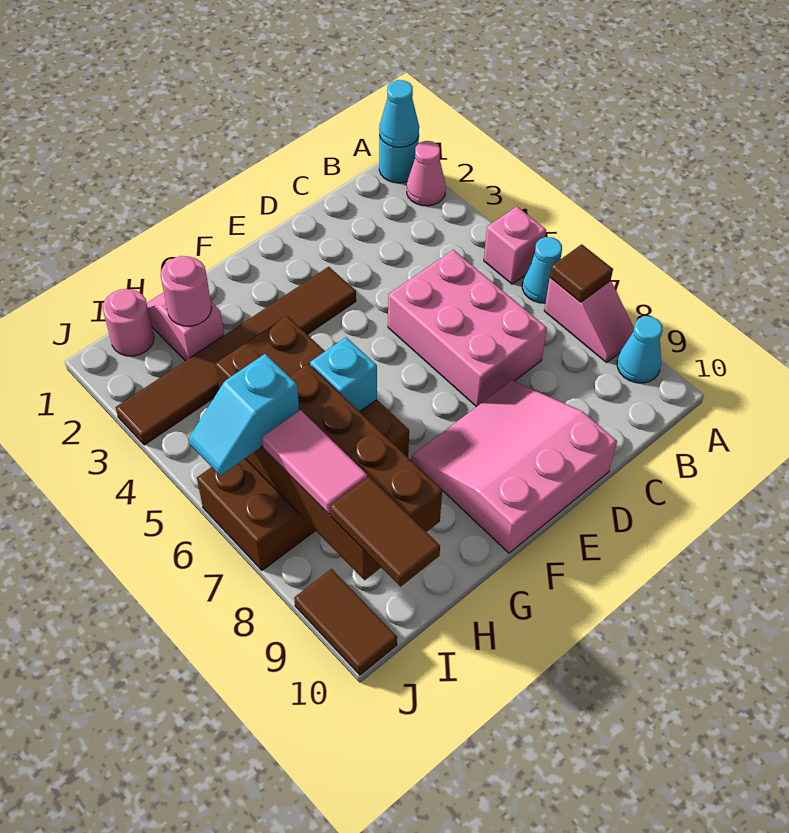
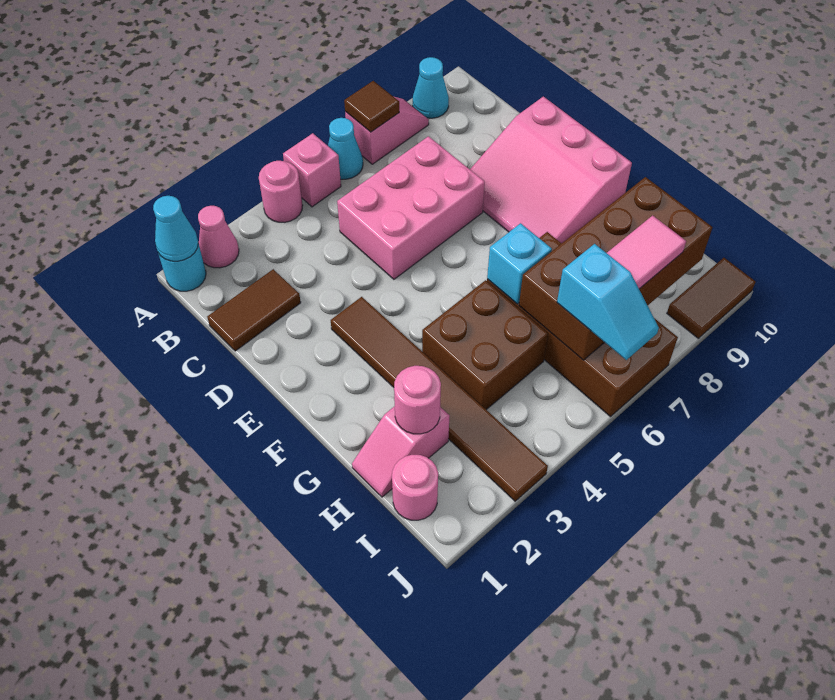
none -> pink round brick A4 level 1
brown tile I9:I10 level 3 -> brown tile C1:C2 level 1

